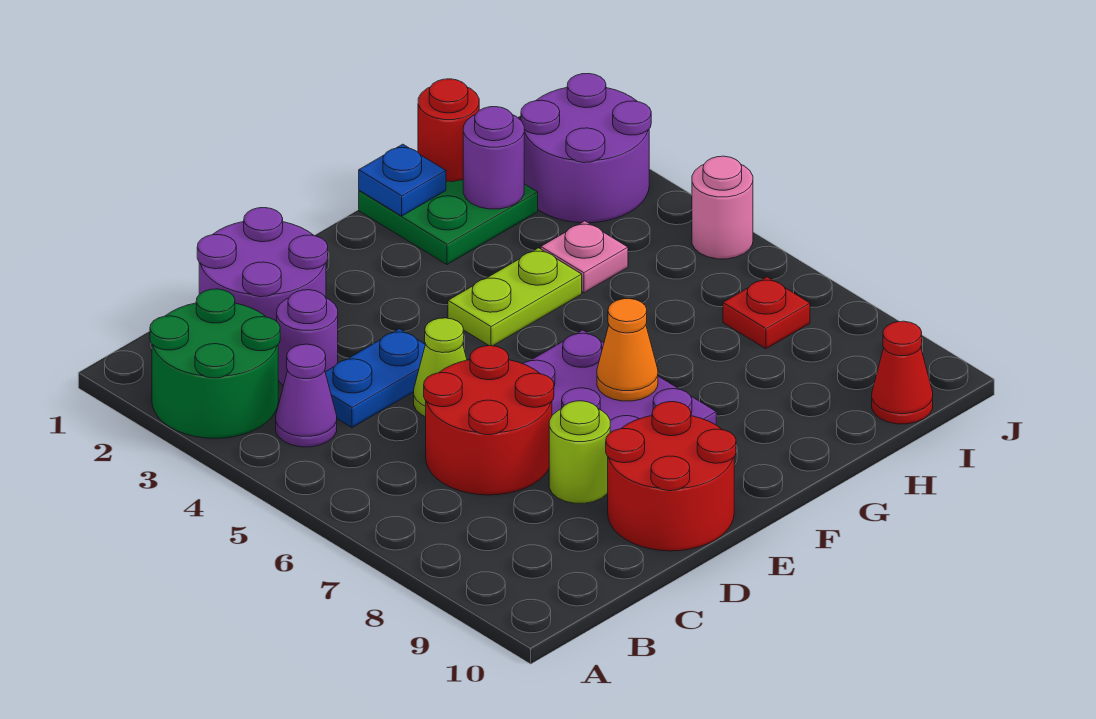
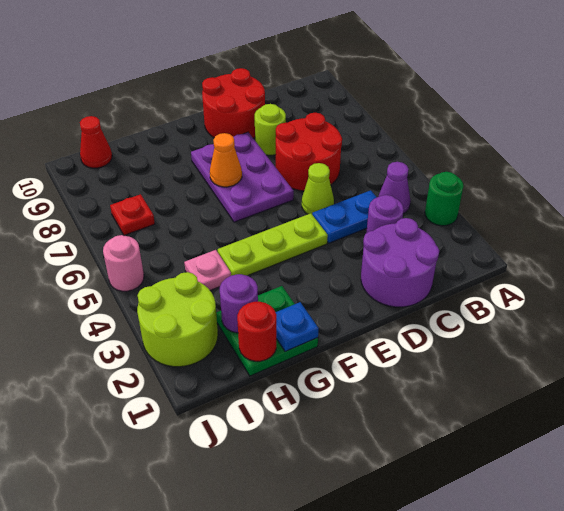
green round brick A2:B3 level 1 -> green round brick A3 level 1
lime plate F4:G4 level 1 -> lime plate E4:G4 level 1
purple round brick I2:J3 level 1 -> lime round brick I2:J3 level 1

